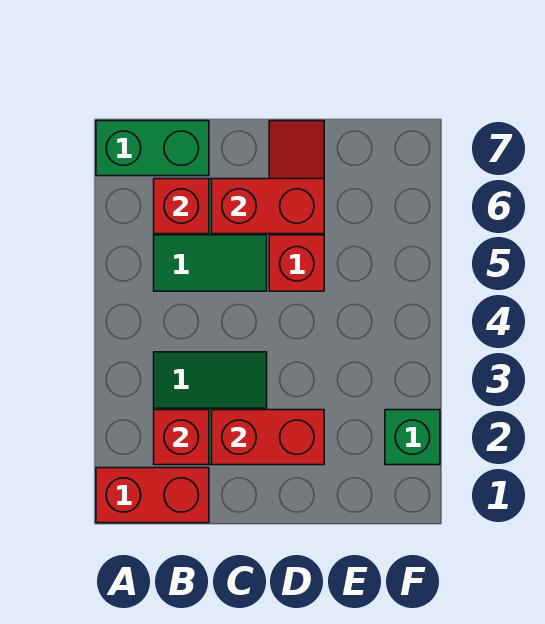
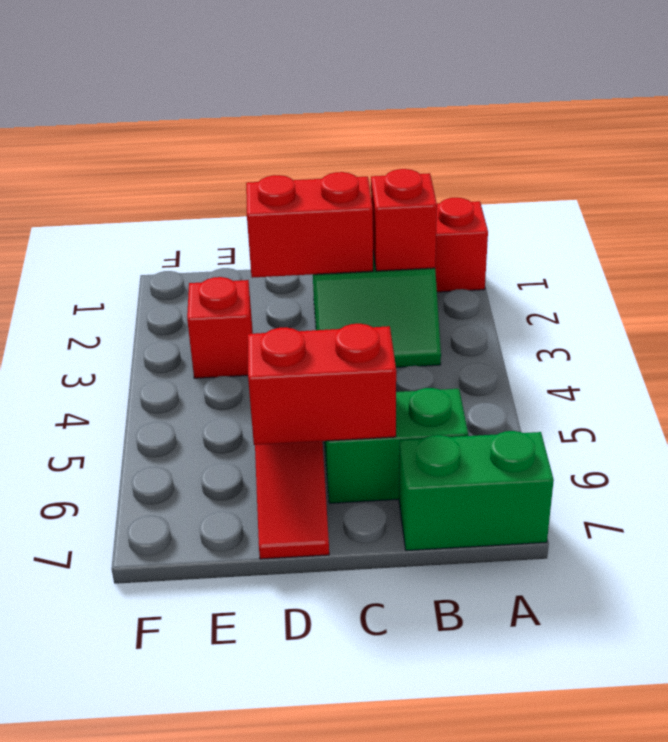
red brick B6 level 2 -> red brick E3 level 1
green brick F2 level 1 -> none

